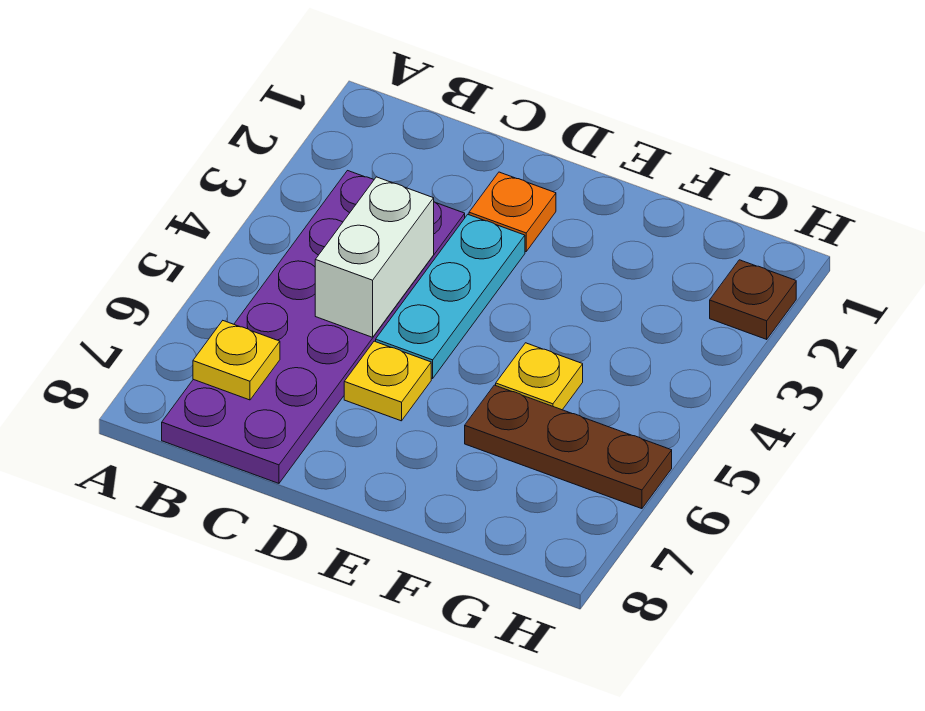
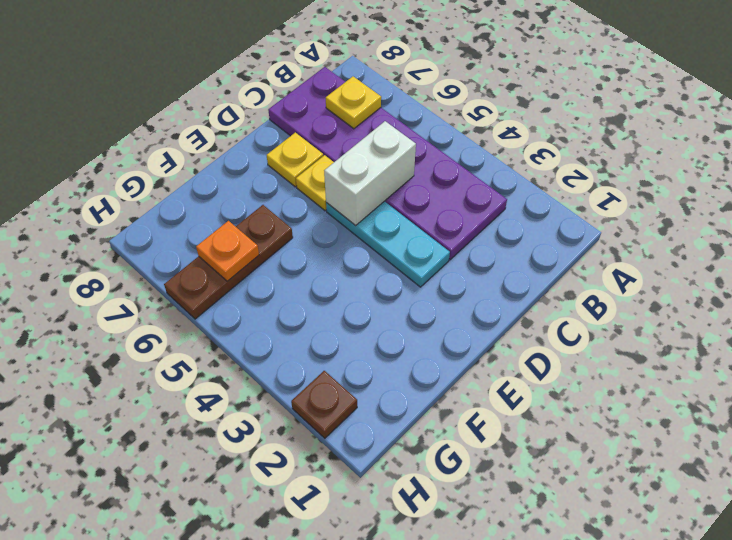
white brick C4:C5 level 2 -> white brick C5:D5 level 2
orange plate D2 level 1 -> orange plate G6 level 2
yellow plate F5 level 1 -> yellow plate D7 level 1

